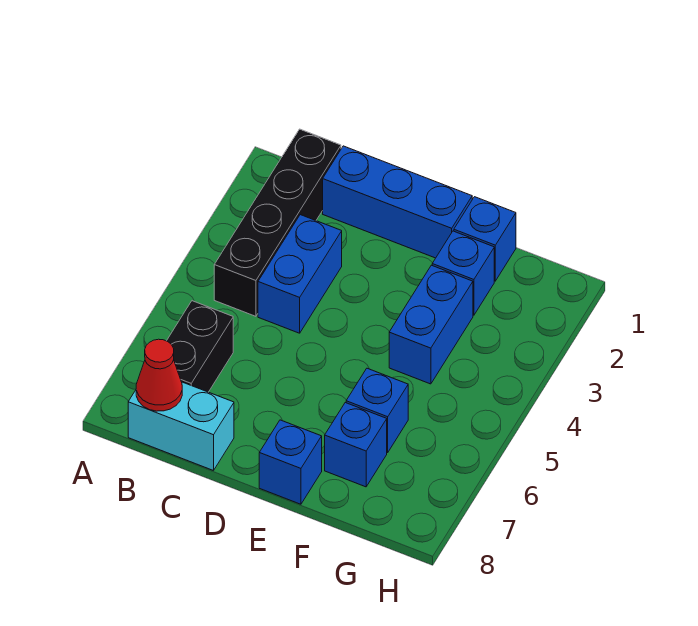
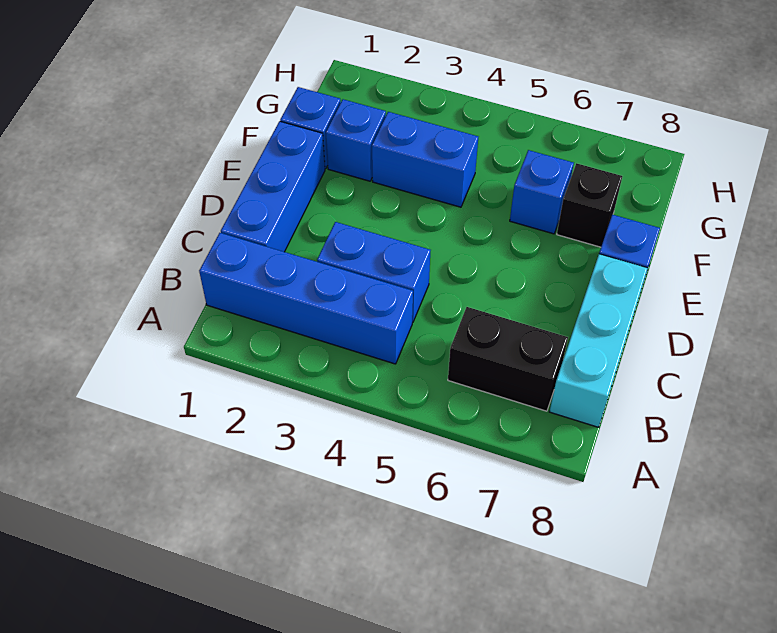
black brick B1:B4 level 1 -> blue brick B1:B4 level 1
cyan brick B8:C8 level 1 -> cyan brick B8:D8 level 1
red cone B8 level 2 -> none
blue brick F7 level 1 -> black brick F7 level 1

